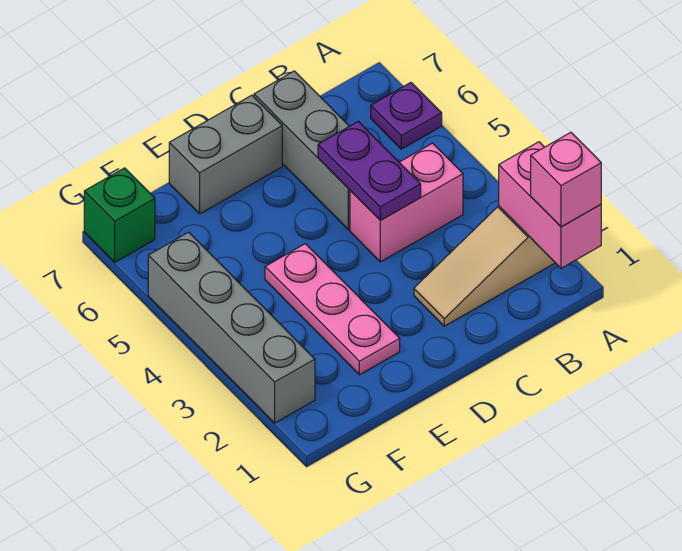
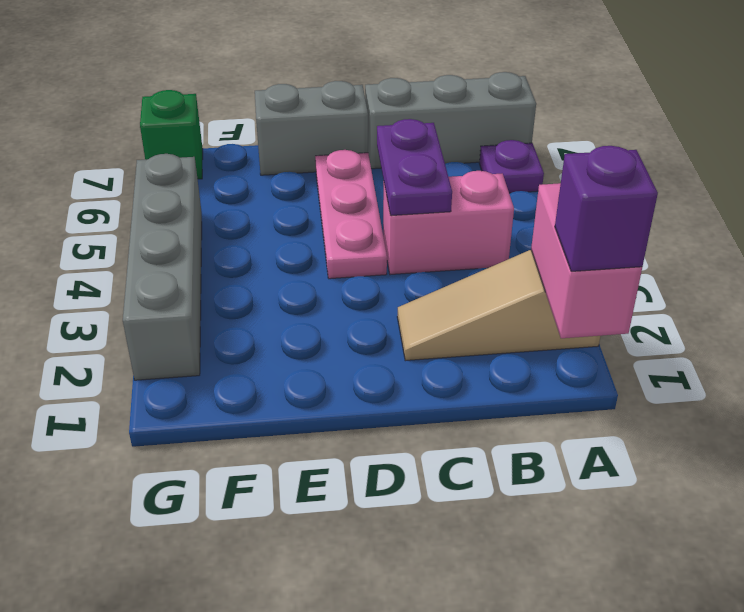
pink brick A1 level 3 -> purple brick A1 level 3
grey brick C5:C7 level 1 -> grey brick A7:C7 level 1
pink plate E2:E4 level 1 -> pink plate D4:D6 level 1

